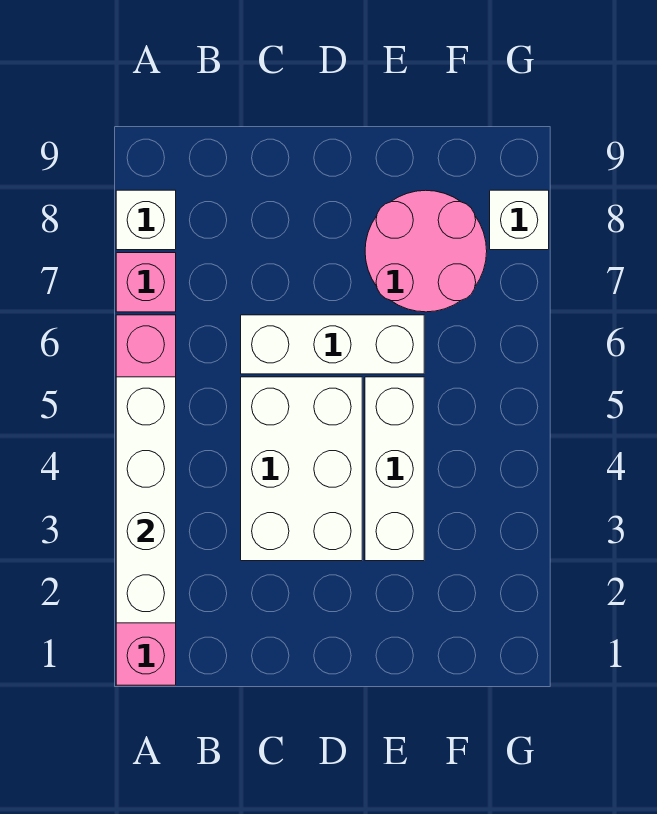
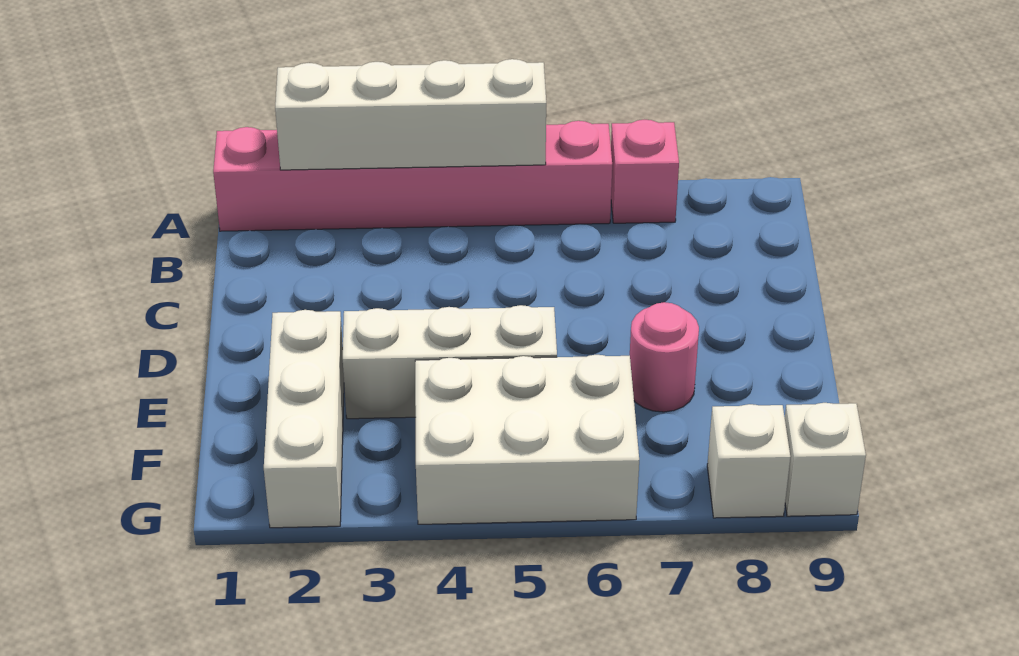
white brick A8 level 1 -> white brick G9 level 1
white brick C3:D5 level 1 -> white brick F4:G6 level 1
white brick C6:E6 level 1 -> white brick E2:G2 level 1
pink round brick E7:F8 level 1 -> pink round brick E7 level 1

